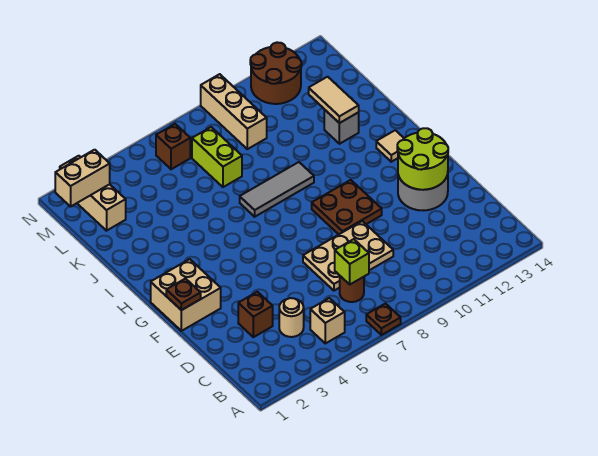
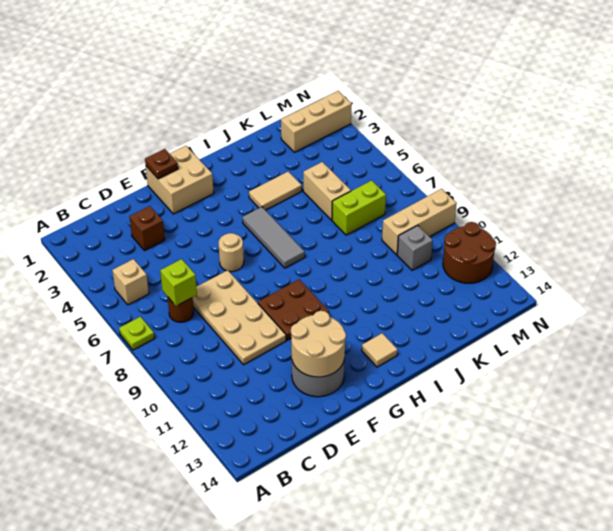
brown plate A7 level 1 -> lime plate A7 level 1
tan round brick C4 level 1 -> tan round brick F6 level 1
tan plate D7:E9 level 1 -> tan plate D7:E10 level 1
lime round brick E12:F13 level 2 -> tan round brick E12:F13 level 2
grey tile I7:I9 level 1 -> grey tile H5:H7 level 1
grey brick J12 level 1 -> grey brick L10 level 1
tan tile J12:K12 level 2 -> tan tile I4:J4 level 1
tan brick M1:M2 level 2 -> tan brick K5:K6 level 1
brown brick M6 level 1 -> none

